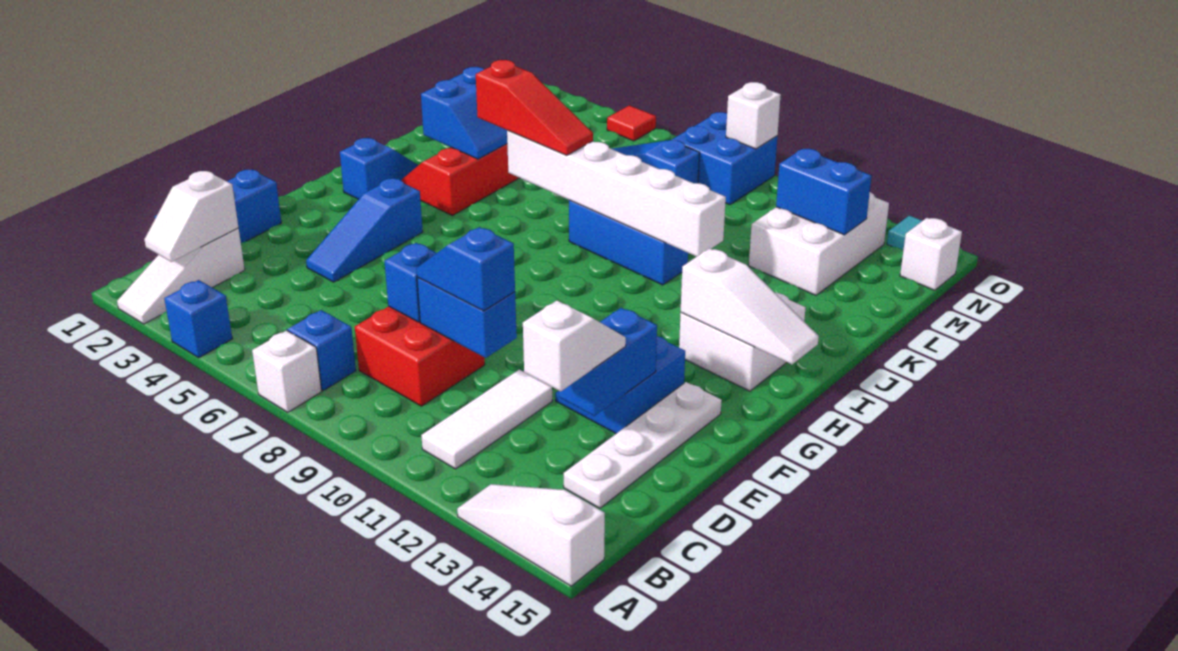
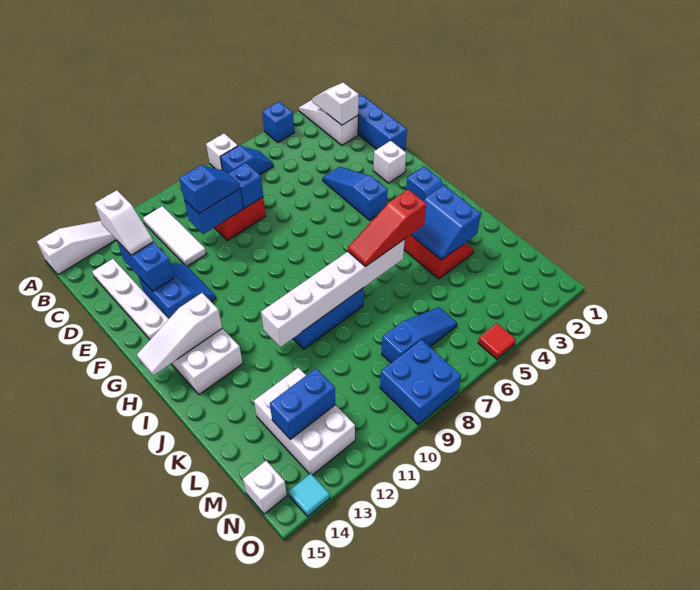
white brick O9 level 2 -> white brick F2 level 1

